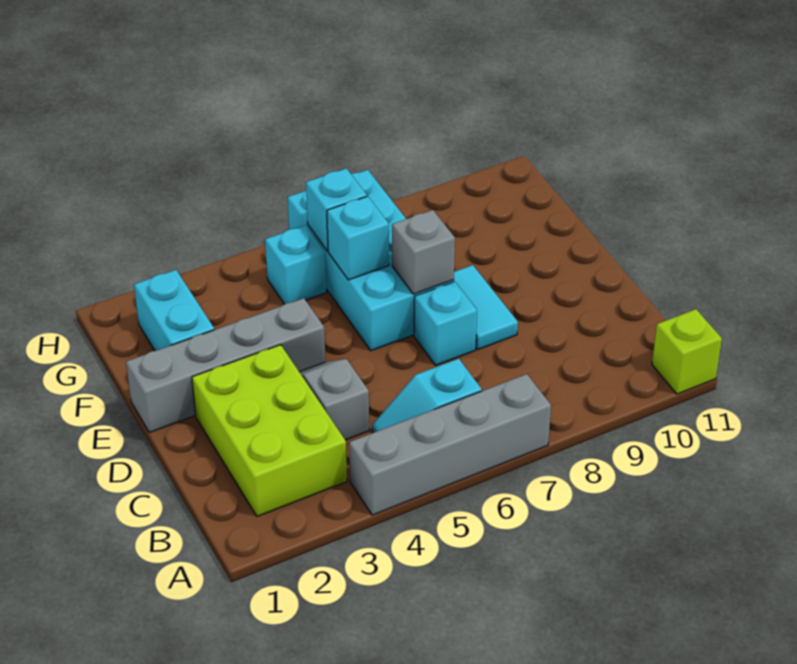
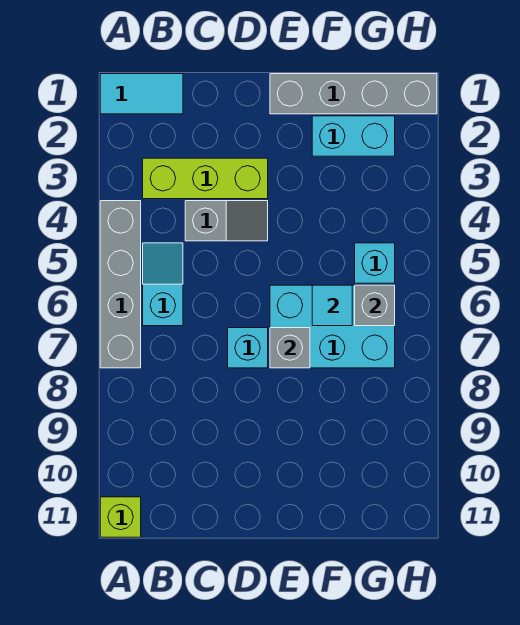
lime brick B2:D3 level 1 -> lime brick B3:D3 level 1
cyan tile D8:E8 level 1 -> cyan tile A1:B1 level 1
grey brick E1:E4 level 1 -> grey brick E1:H1 level 1
cyan brick E6:H7 level 1 -> cyan brick E6:G7 level 1
cyan brick F6 level 2 -> cyan tile F6 level 2
cyan brick G6 level 2 -> grey brick G6 level 2

